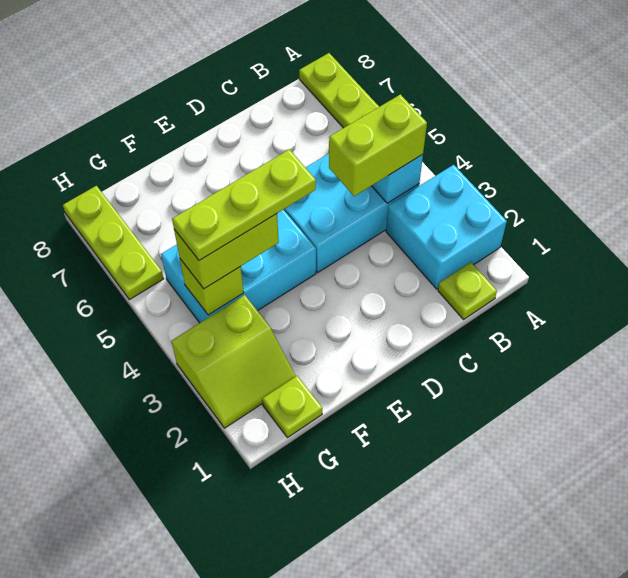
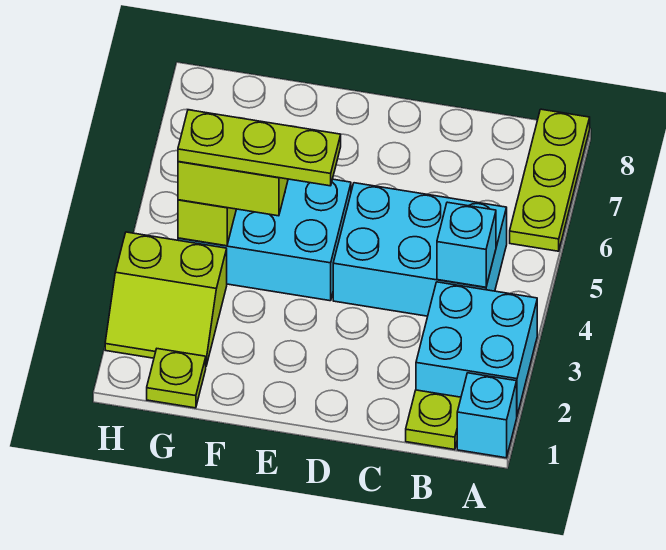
none -> cyan brick A1 level 1
lime brick B4:C4 level 3 -> none
lime plate H6:H8 level 1 -> none

